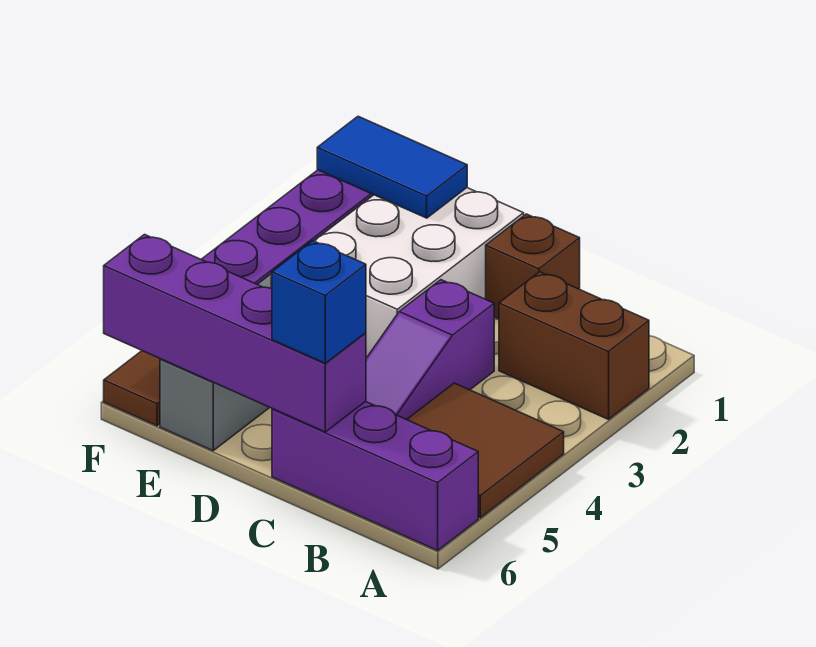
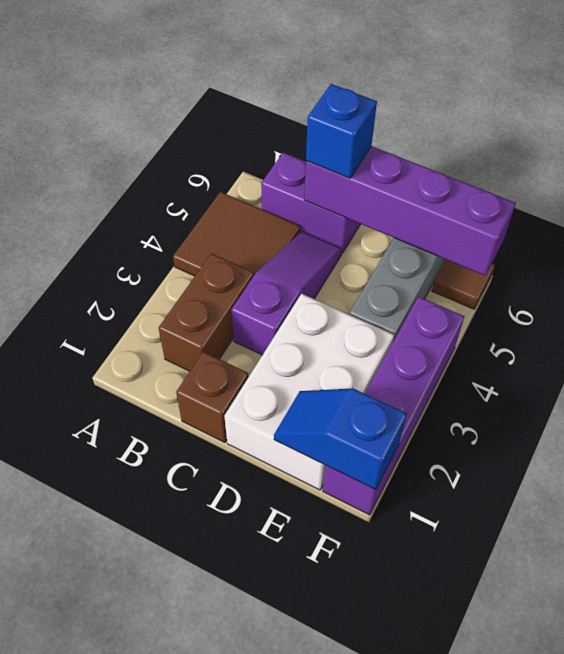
brown brick A2:B2 level 1 -> brown brick B2:B3 level 1
purple brick A6:C6 level 1 -> purple brick B6:C6 level 1
blue tile E1:F1 level 2 -> blue slope E1:F1 level 2 top F

